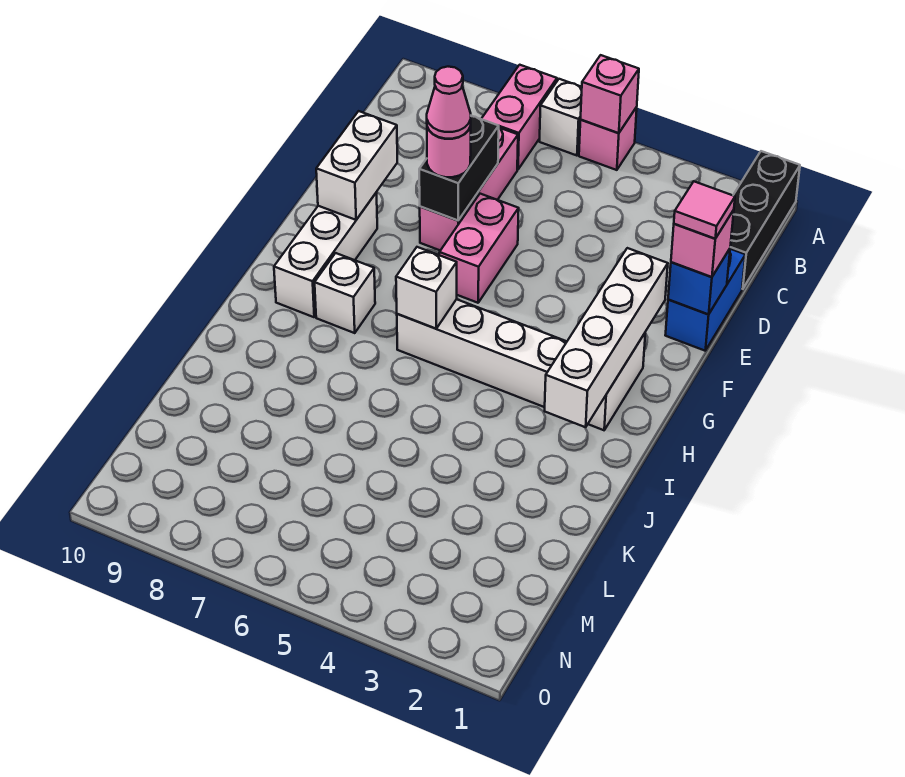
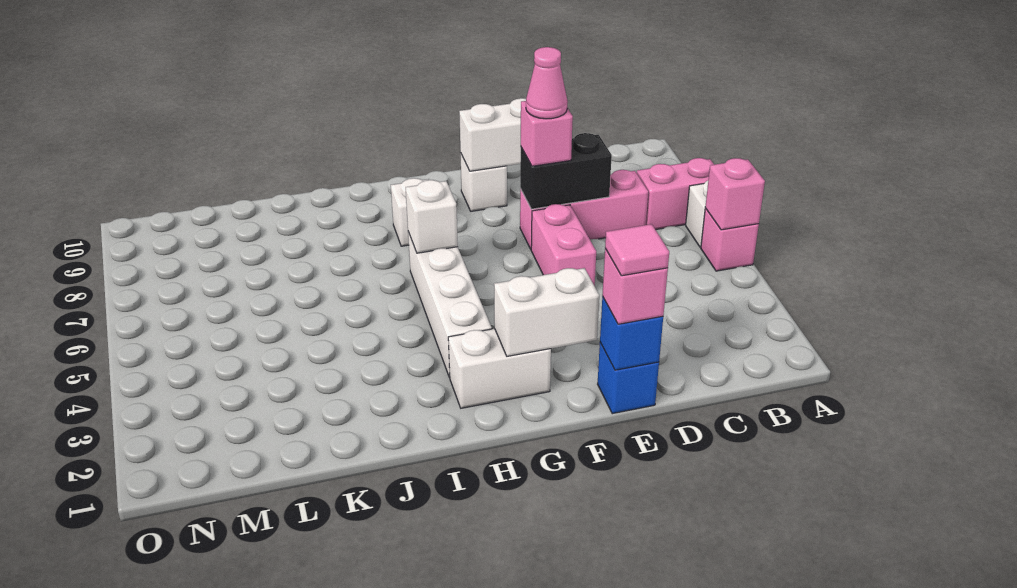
black brick A1:C1 level 1 -> none
blue brick D1:E1 level 1 -> blue brick E1 level 1
pink brick E6:F6 level 1 -> pink brick E5:E6 level 1
pink round brick E7 level 3 -> pink brick E7 level 3
white brick F2:I2 level 2 -> white brick F2:G2 level 2
white brick F9:H9 level 1 -> white brick F9 level 1

